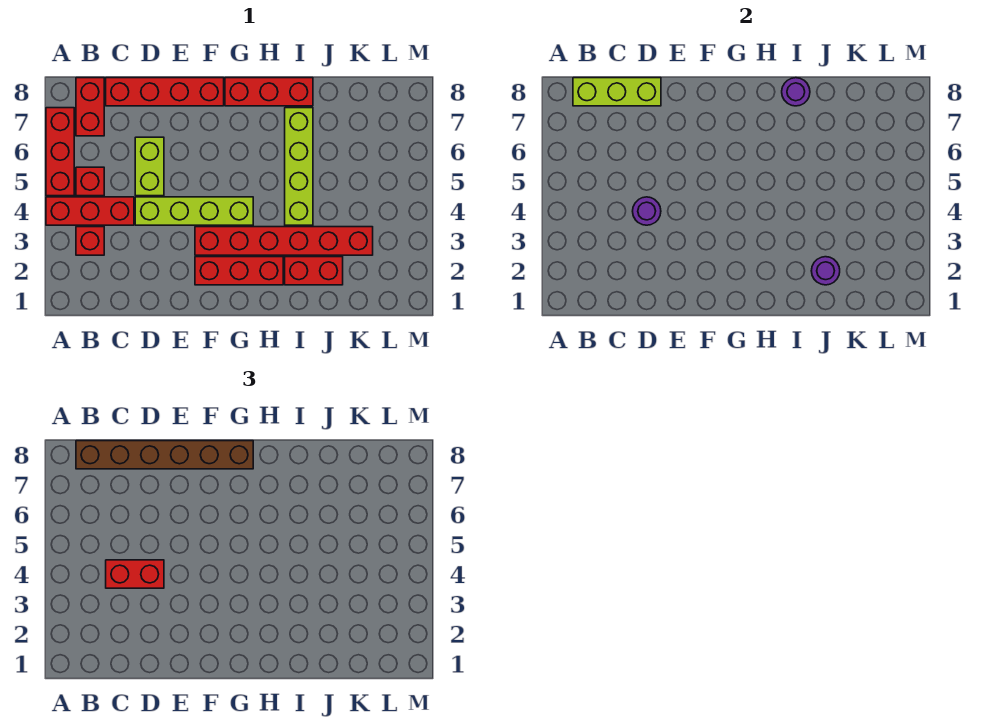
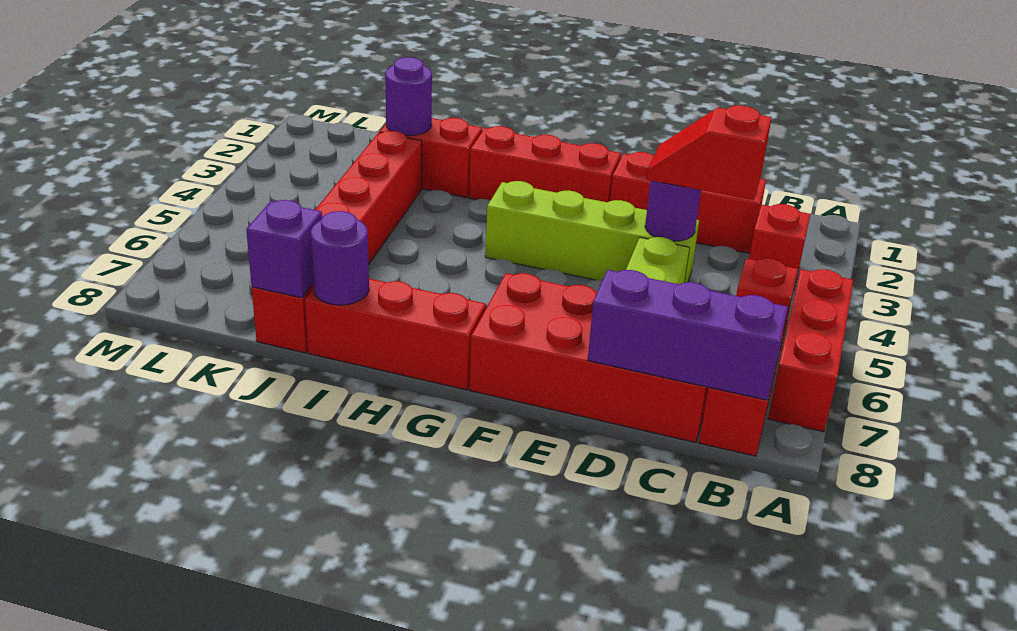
red brick A4:C4 level 1 -> red brick C2:E2 level 1
lime brick B8:D8 level 2 -> purple brick B8:D8 level 2
brown brick B8:G8 level 3 -> none
red brick C4:D4 level 3 -> red slope C4:D4 level 3 top C
red brick C8:F8 level 1 -> red brick C7:F8 level 1
red brick F3:K3 level 1 -> red brick J3:J8 level 1
lime brick I4:I7 level 1 -> none
none -> purple brick J8 level 2

